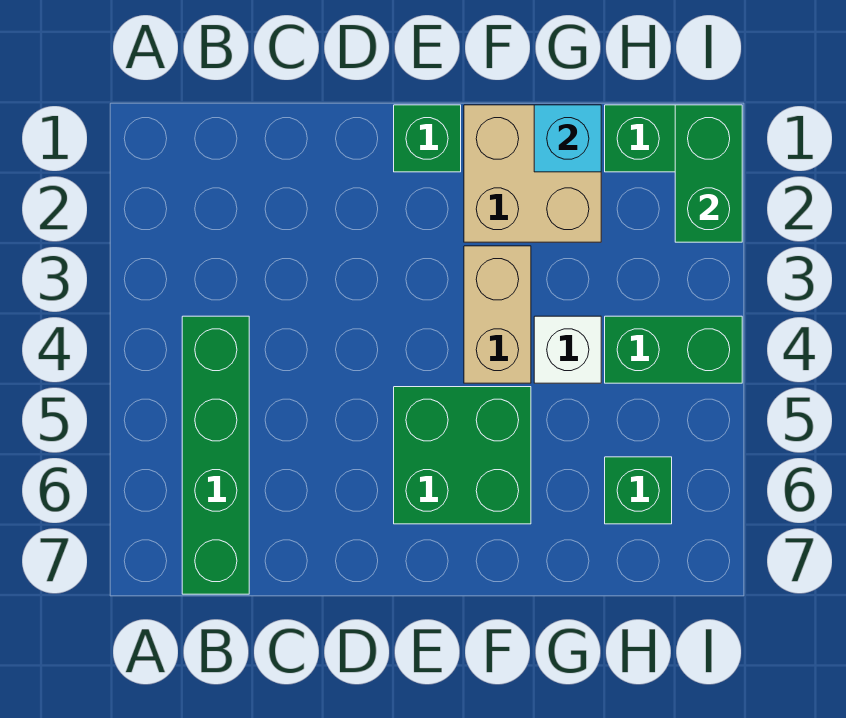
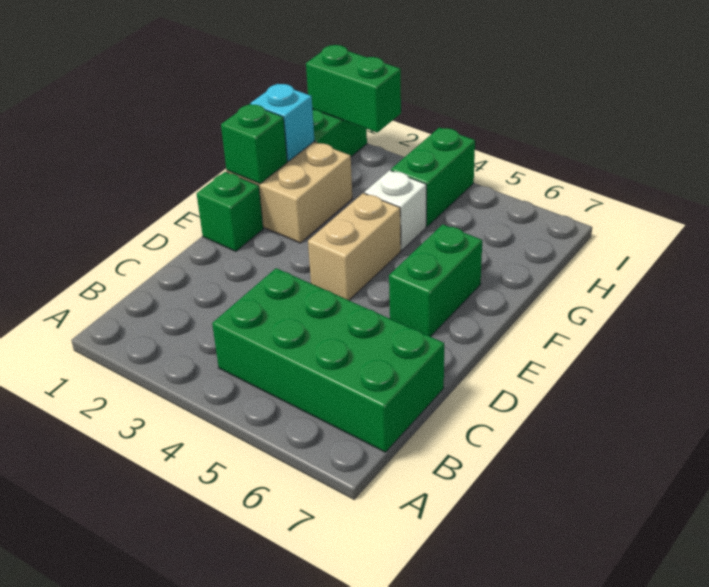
green brick B4:B7 level 1 -> green brick B4:C7 level 1
green brick E5:F6 level 1 -> green brick E6:F6 level 1
tan brick F3:F4 level 1 -> tan brick E4:F4 level 1
green brick H6 level 1 -> green brick F1 level 2

